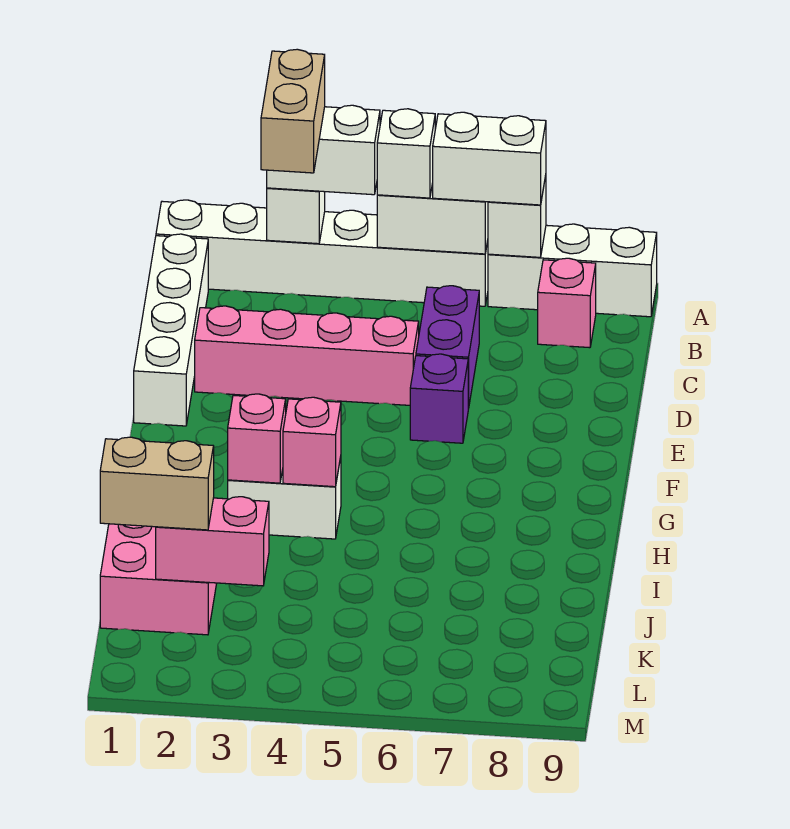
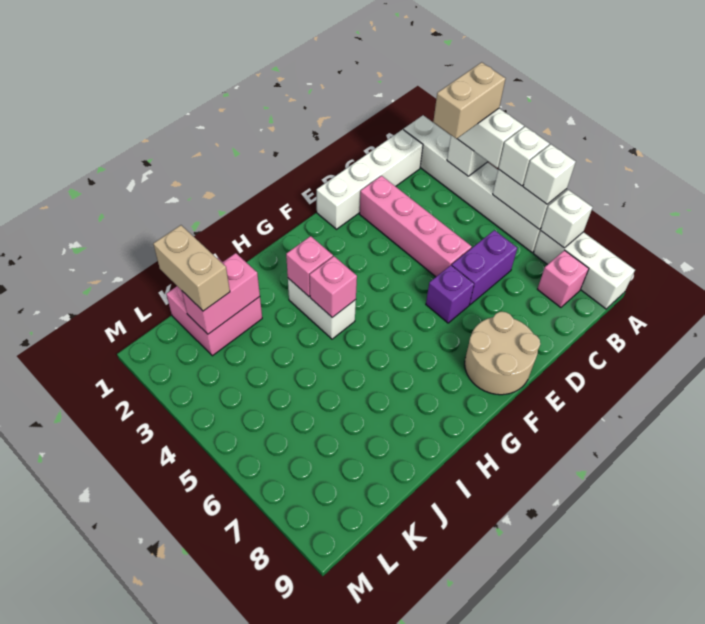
white brick A6:A7 level 3 -> white brick A6 level 3
none -> tan round brick E8:F9 level 1
pink brick K2:K3 level 2 -> pink brick J2:K2 level 2

